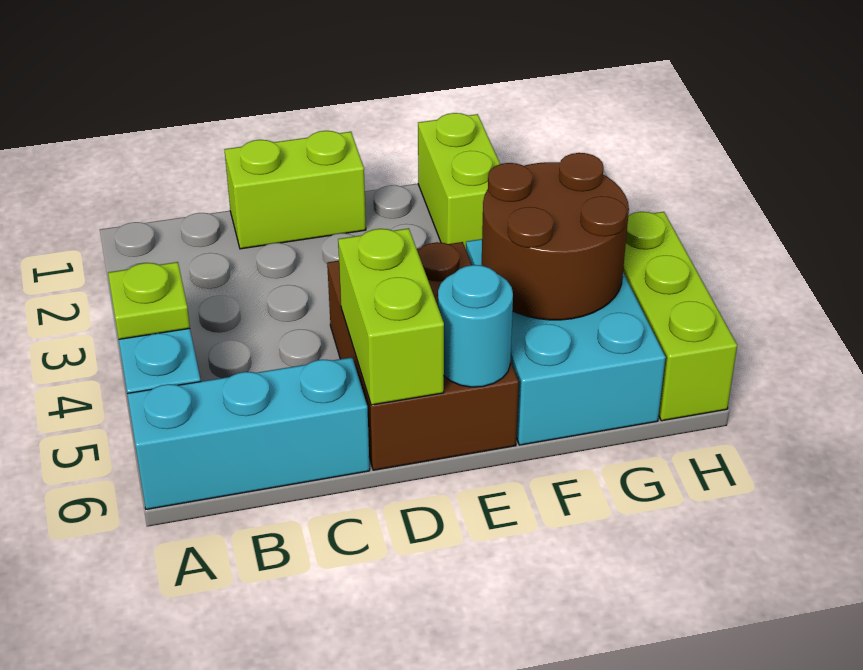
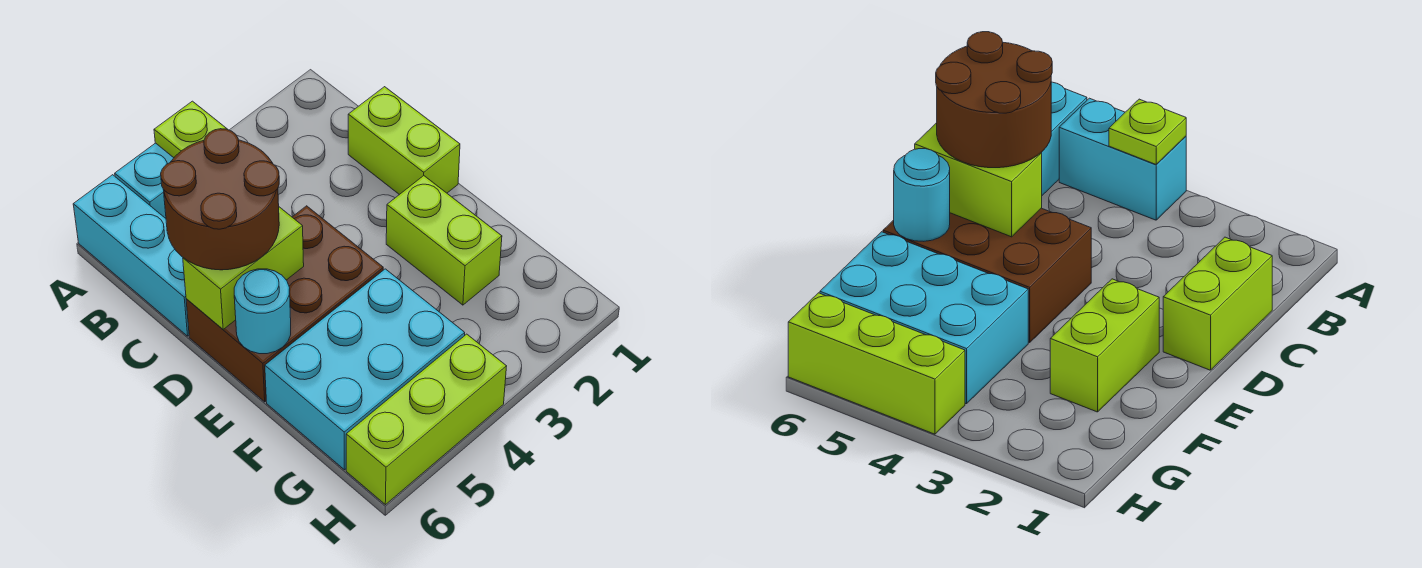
lime brick F1:F2 level 1 -> lime brick E2:F2 level 1
brown round brick F4:G5 level 2 -> brown round brick C5:D6 level 3

